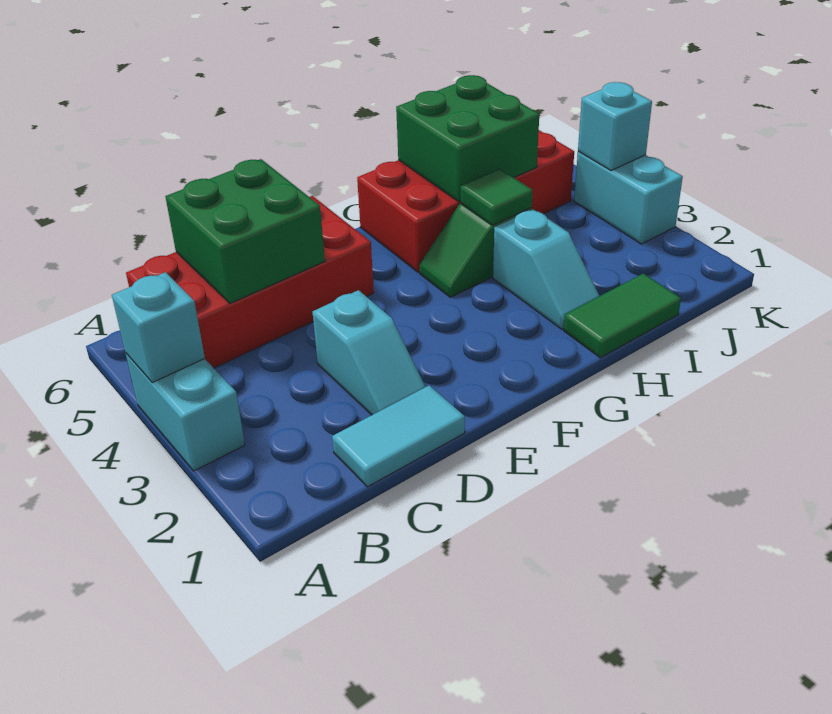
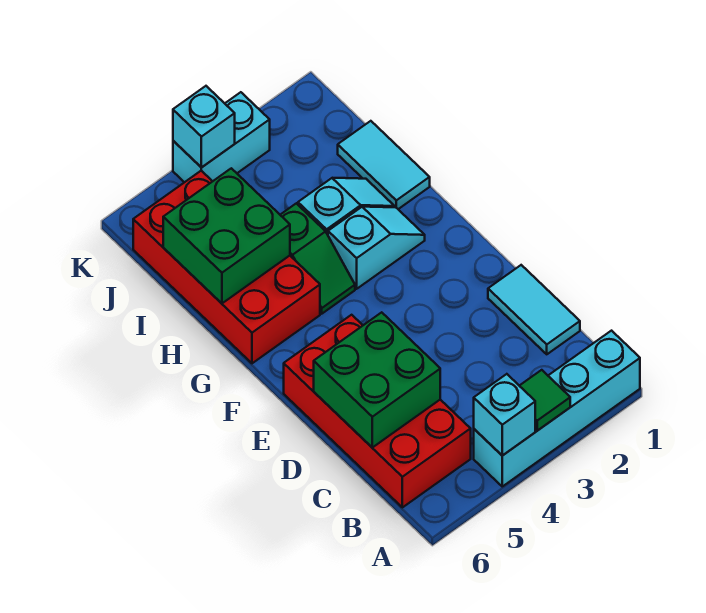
cyan brick A3:A4 level 1 -> cyan brick A1:A4 level 1
cyan slope D2:D3 level 1 top 3 -> cyan slope G2:G3 level 1 top 3
green tile H1:I1 level 1 -> cyan tile H1:I1 level 1
green tile H4 level 2 -> green tile A3 level 2

